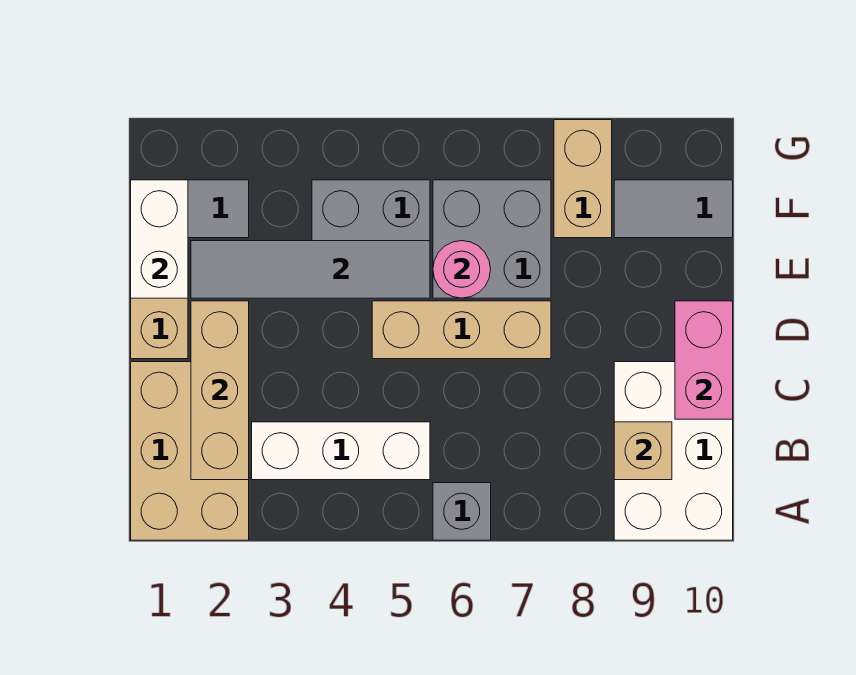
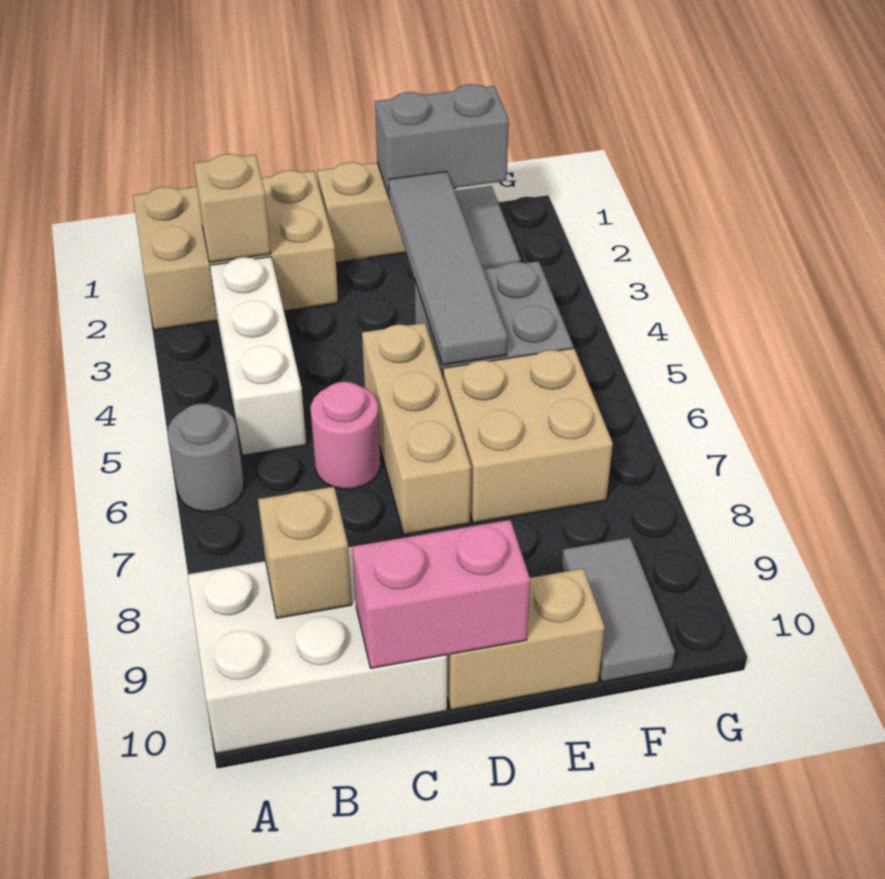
grey brick A6 level 1 -> grey round brick A6 level 1
tan brick B2:D2 level 2 -> tan brick B2 level 2
white brick E1:F1 level 2 -> grey brick E1:F1 level 2
grey brick E6:F7 level 1 -> tan brick E6:F7 level 1
pink round brick E6 level 2 -> pink round brick C6 level 1
tan brick F8:G8 level 1 -> tan brick D10:E10 level 1

